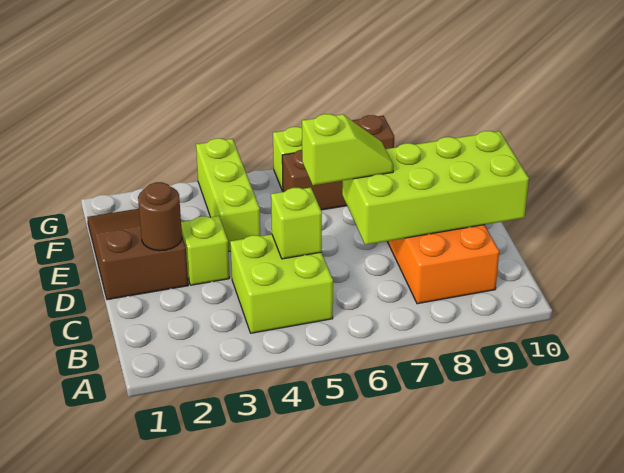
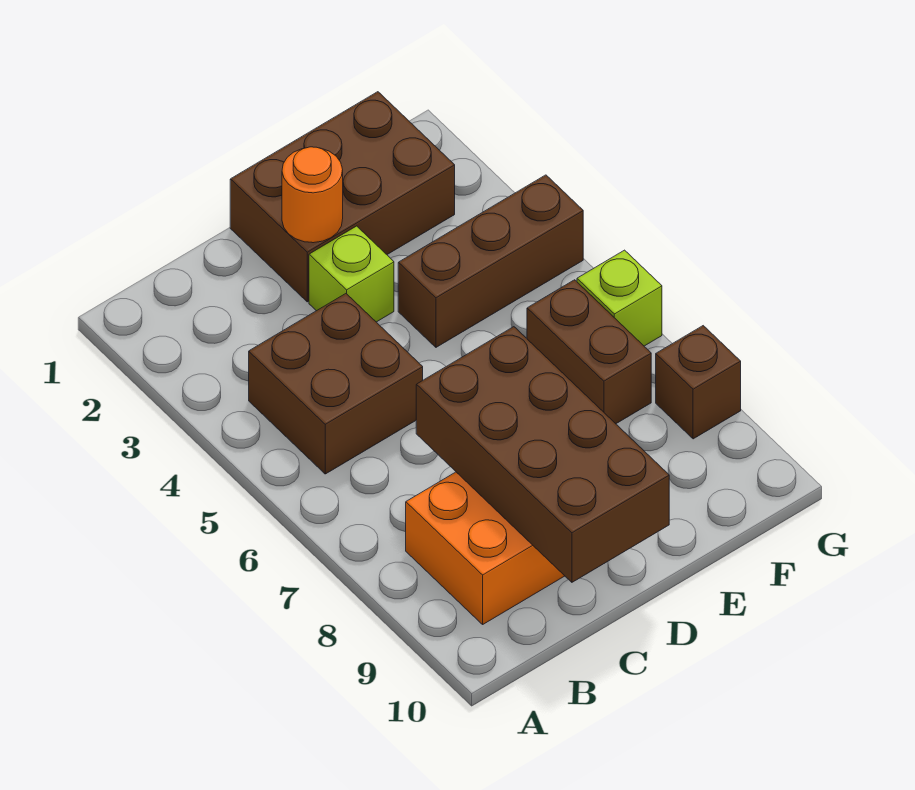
lime brick B4:C5 level 1 -> brown brick B4:C5 level 1
lime brick C5 level 2 -> none
lime brick C7:D10 level 2 -> brown brick C7:D10 level 2
brown slope D1:F2 level 1 top D -> brown brick D1:F2 level 1
brown round brick D2 level 2 -> orange round brick D2 level 2
lime slope D6:D7 level 3 top 6 -> none
lime brick E4:G4 level 1 -> brown brick E4:G4 level 1

